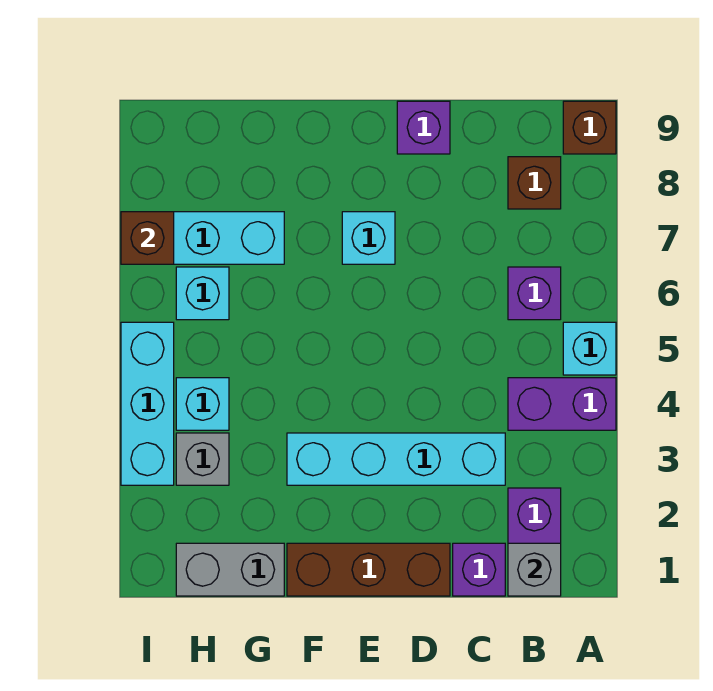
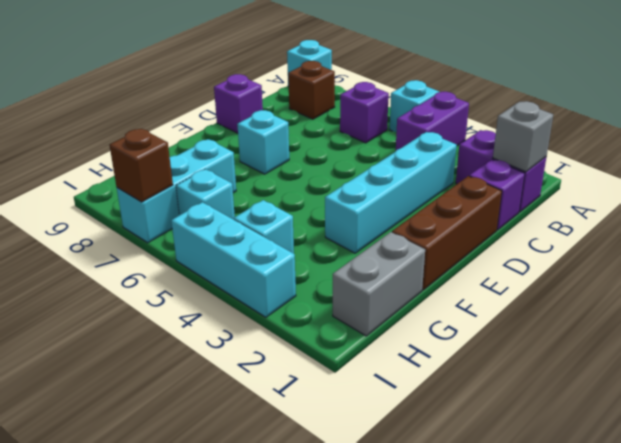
brown brick A9 level 1 -> cyan brick A9 level 1
grey brick H3 level 1 -> none

